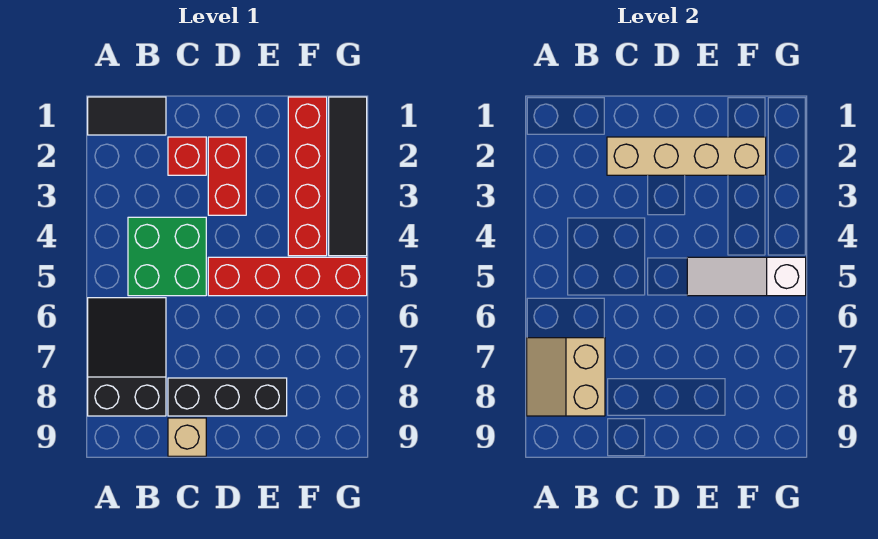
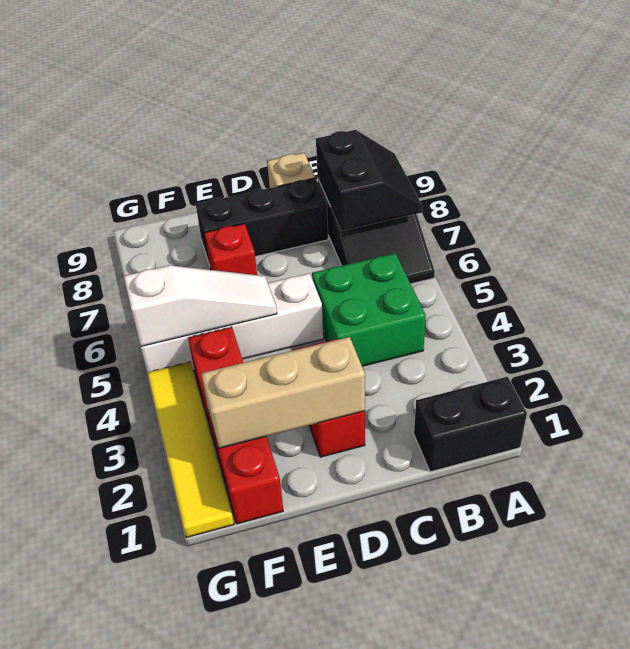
black tile A1:B1 level 1 -> black brick A1:B1 level 1
tan slope A7:B8 level 2 top B -> black slope A7:B8 level 2 top B
red brick C2 level 1 -> red brick E7 level 1
tan brick C2:F2 level 2 -> tan brick D2:F2 level 2
red brick D5:G5 level 1 -> white brick D5:G5 level 1
black tile G1:G4 level 1 -> yellow tile G1:G4 level 1

